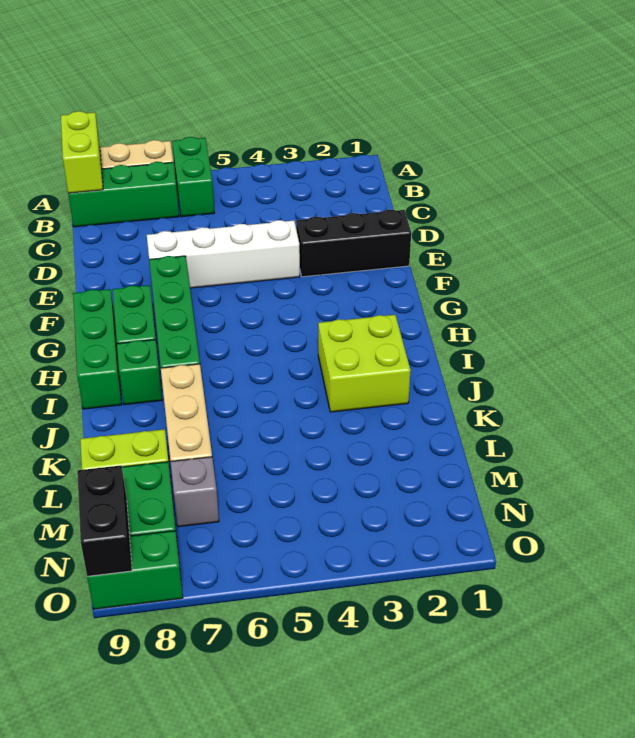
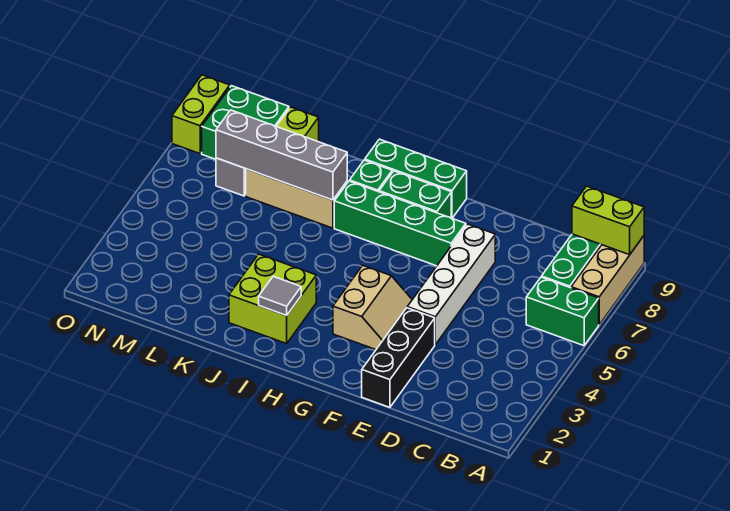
none -> tan slope F3:G4 level 1 top G
none -> grey tile I2 level 2
none -> grey brick J7:M7 level 2
black brick N9:O9 level 2 -> none
green brick O8:O9 level 1 -> lime brick O8:O9 level 1

